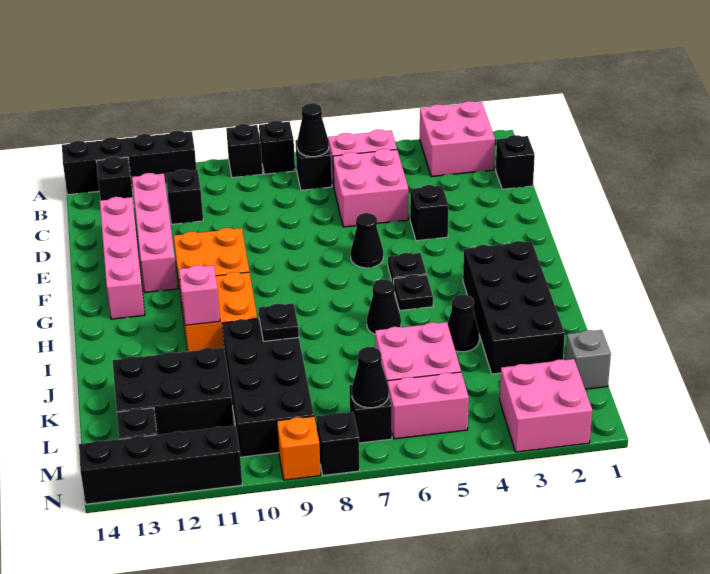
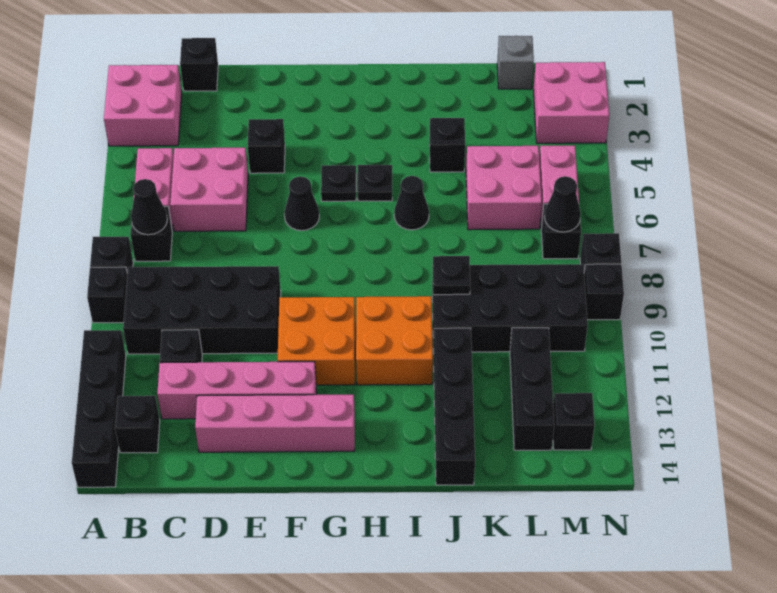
black brick H2:K3 level 1 -> black brick B9:E10 level 1
pink brick I11 level 2 -> none
black cone J4 level 1 -> black brick J4 level 1
black brick K11:L13 level 1 -> black brick L11:L13 level 1
orange brick N9 level 1 -> black brick N9 level 1
black brick N11:N14 level 1 -> black brick J11:J14 level 1

